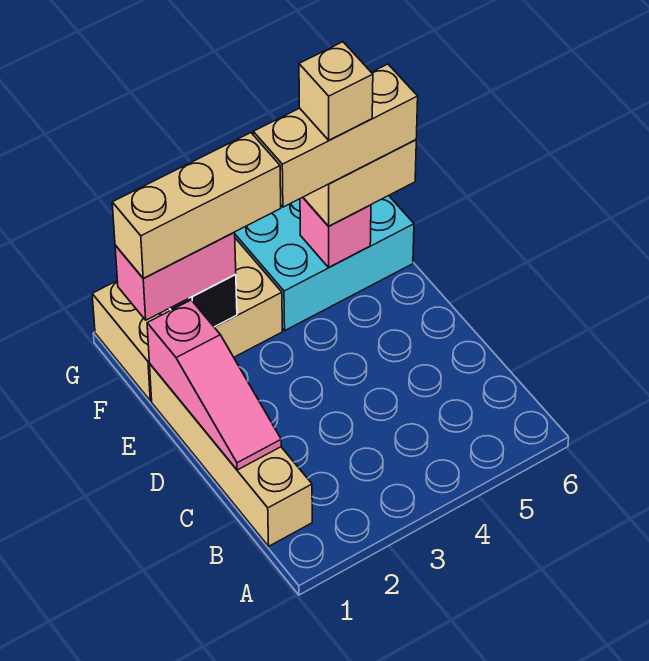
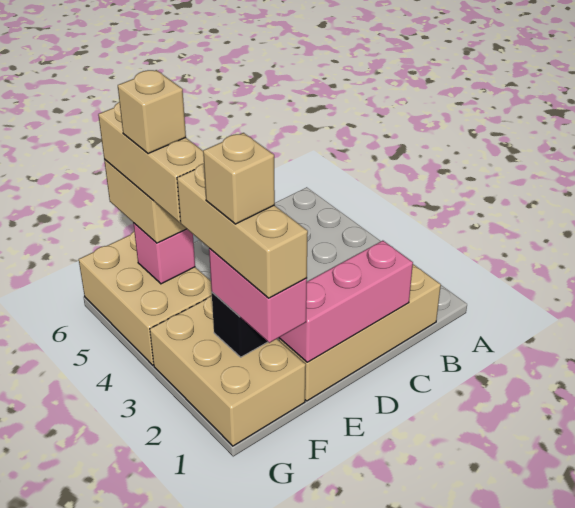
pink slope C1:E1 level 2 top E -> pink brick C1:E1 level 2
none -> tan brick F2 level 5
cyan brick F4:G6 level 1 -> tan brick F4:G6 level 1

